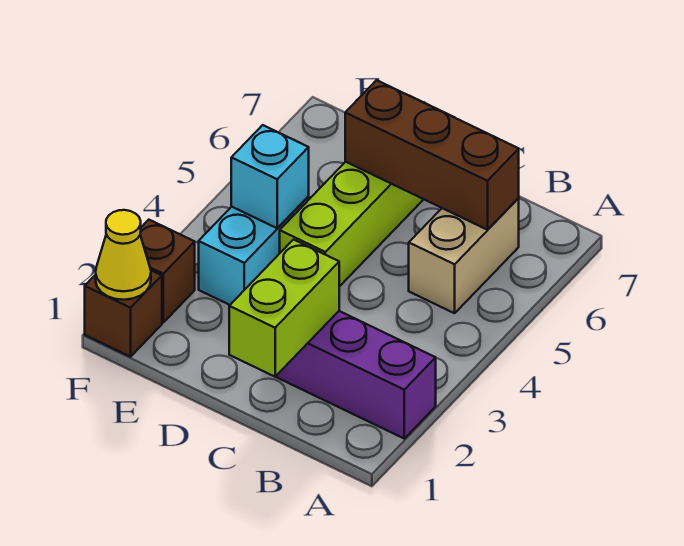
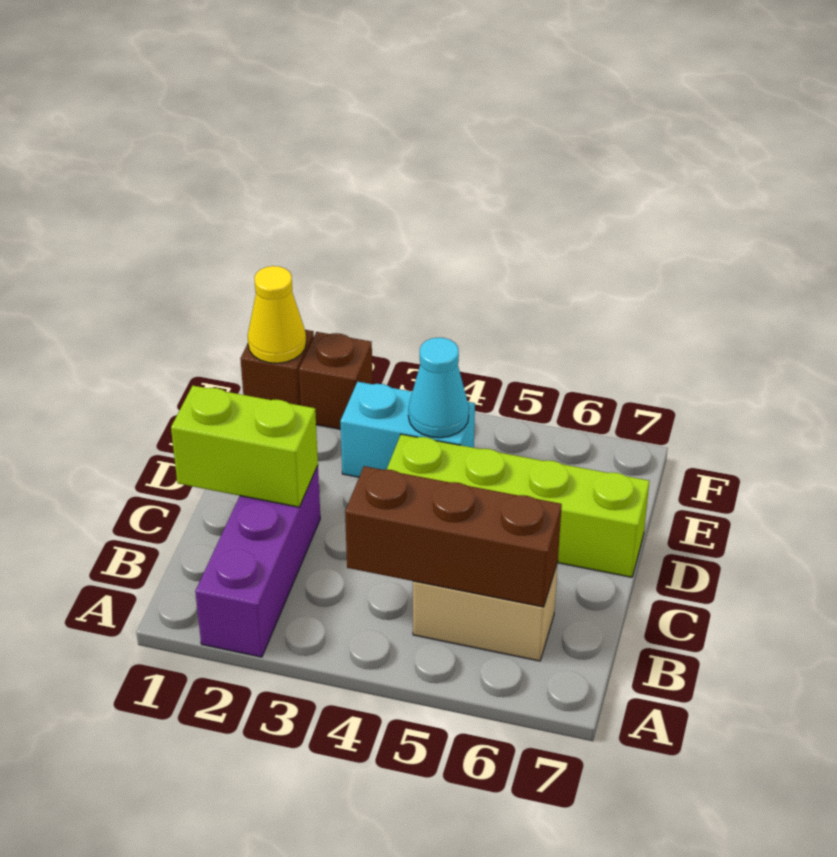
brown brick B6:D6 level 2 -> brown brick B4:B6 level 2
cyan brick E4 level 2 -> cyan cone E4 level 2

